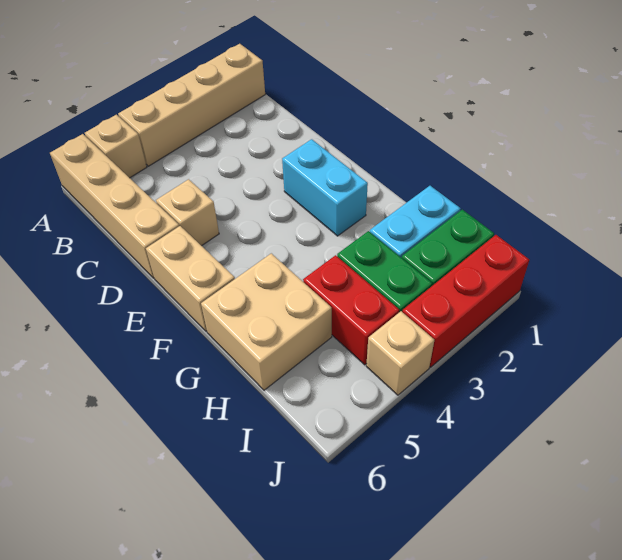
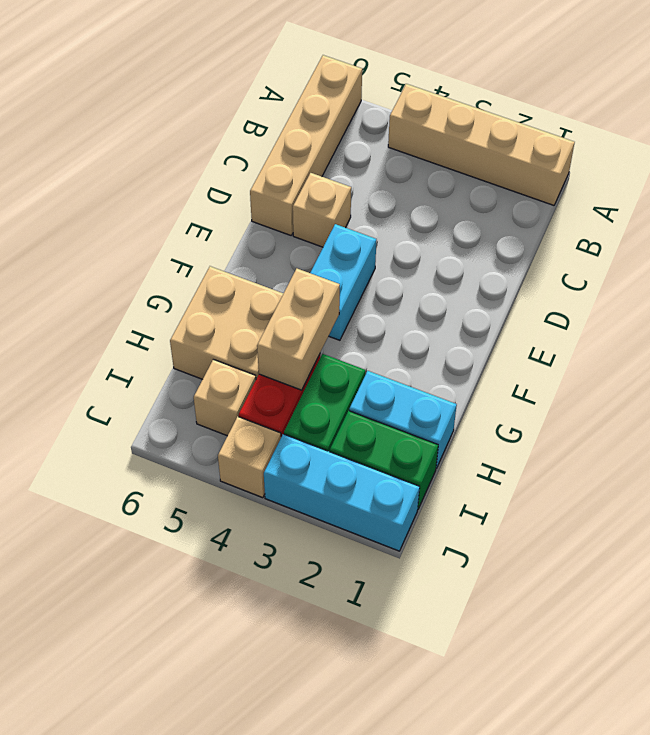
tan brick A5 level 1 -> tan brick I5 level 1
cyan brick E2:F2 level 1 -> cyan brick E4:F4 level 1
tan brick E6:F6 level 1 -> tan brick G4:H4 level 2
red brick J1:J3 level 1 -> cyan brick J1:J3 level 1

